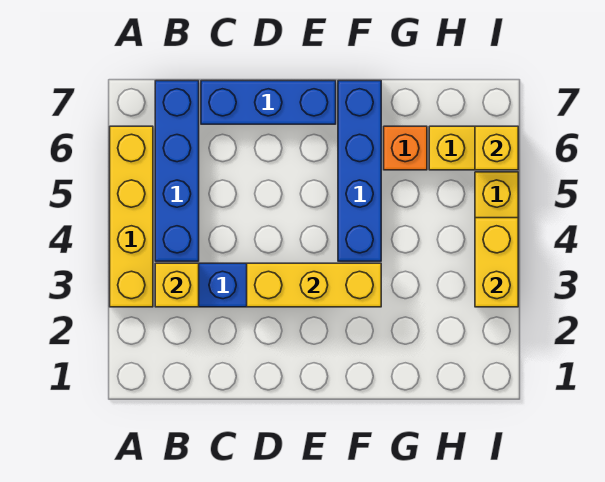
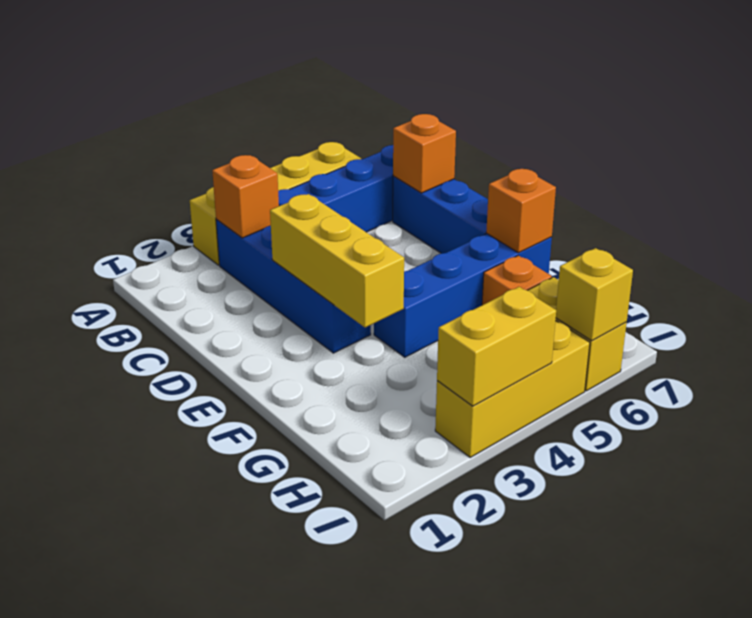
yellow brick B3 level 2 -> orange brick B3 level 2
none -> orange brick C7 level 2
none -> orange brick F7 level 2

